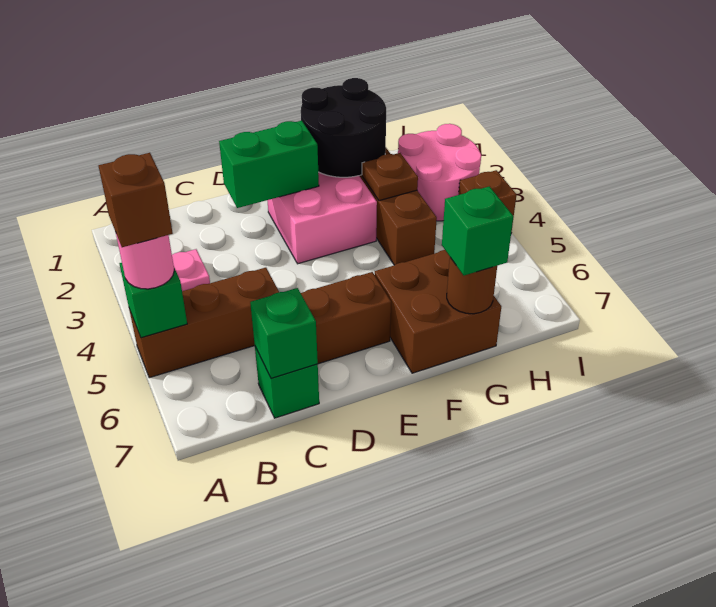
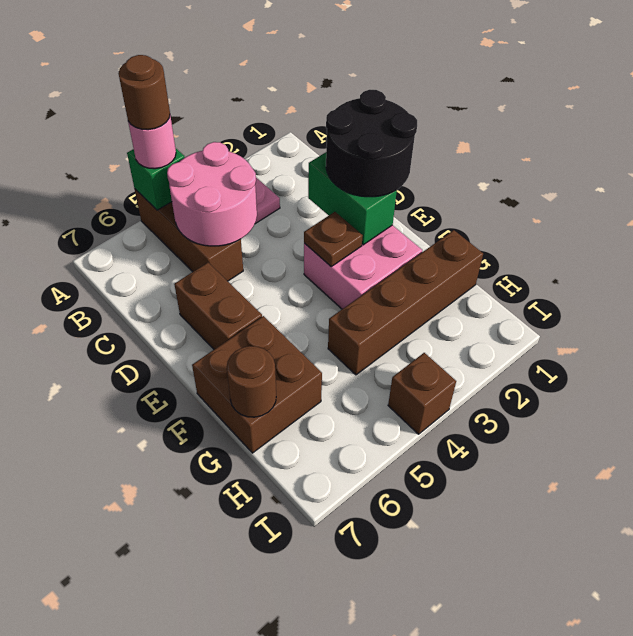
brown brick A5 level 4 -> brown round brick A5 level 4
green brick C7 level 1 -> none
green brick C7 level 2 -> none
black round brick F1:G2 level 2 -> black round brick D1:E2 level 3
brown plate G3 level 2 -> brown plate E3 level 2
green brick G7 level 3 -> none
pink round brick H2:I3 level 1 -> pink round brick B4:C5 level 2

